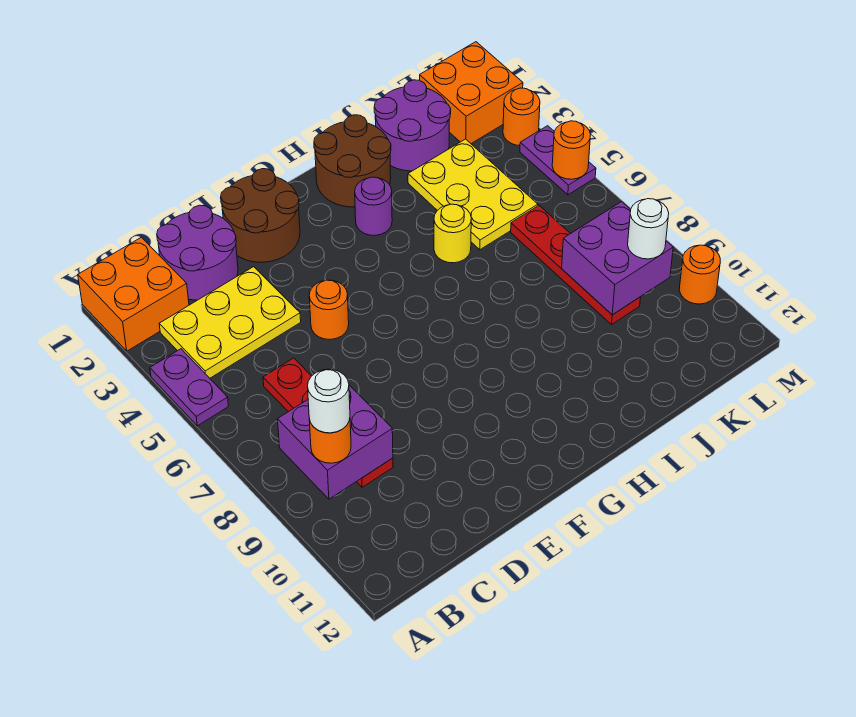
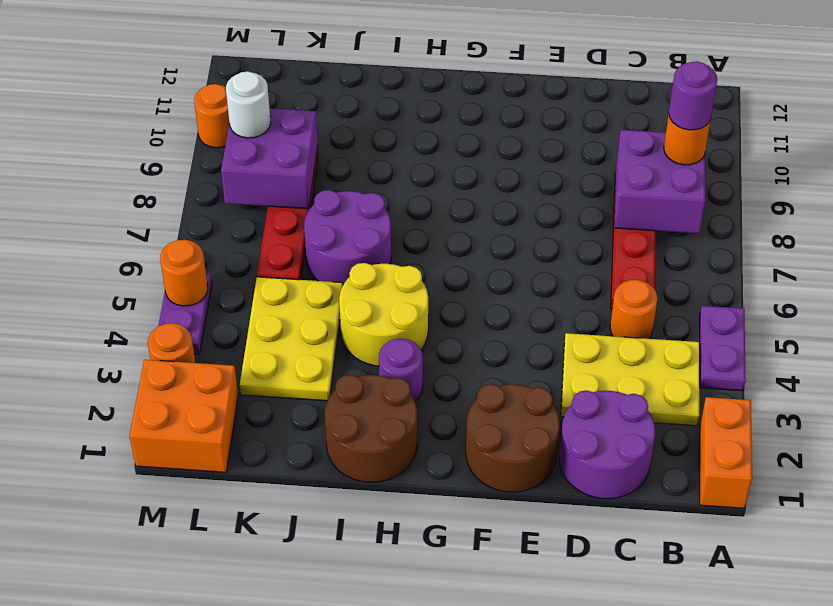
orange brick A1:B2 level 1 -> orange brick A1:A2 level 1
white round brick B9 level 4 -> purple round brick B9 level 4
orange round brick E5 level 1 -> orange round brick C5 level 1
yellow round brick I5 level 1 -> yellow round brick H4:I5 level 1
purple round brick J1:K2 level 1 -> purple round brick I6:J7 level 1

